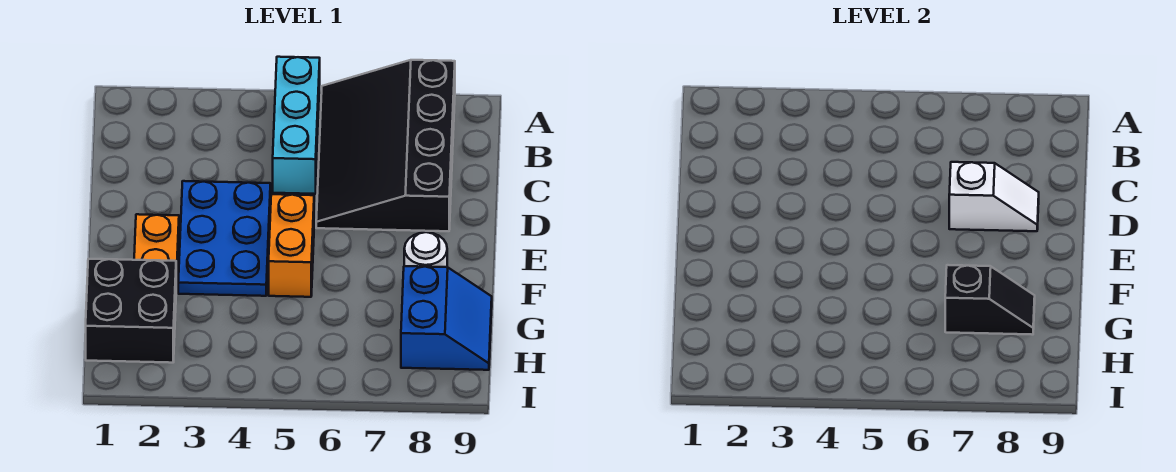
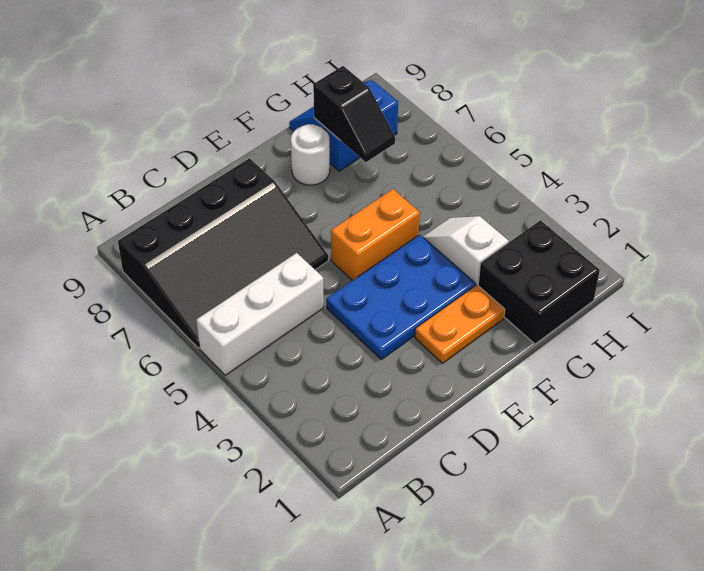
cyan brick A5:C5 level 1 -> white brick A5:C5 level 1
white slope D7:D8 level 2 top 7 -> white slope G3:G4 level 1 top 3
black slope G7:G8 level 2 top 7 -> black slope G7:G8 level 2 top 8

